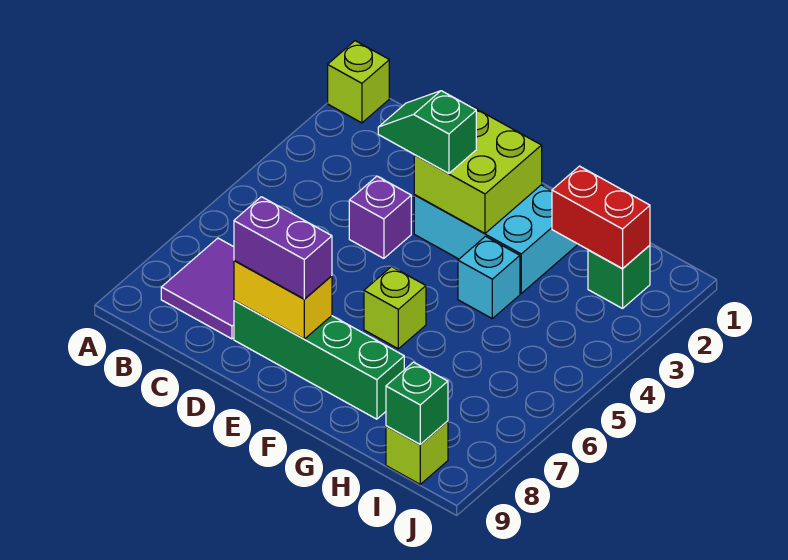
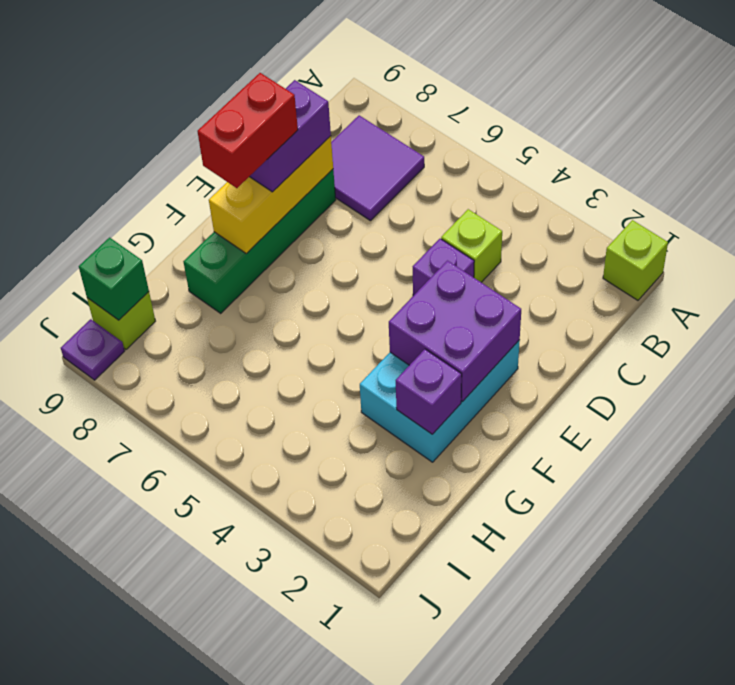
green slope D3:E3 level 3 top E -> none
yellow brick D8:E8 level 2 -> yellow brick D8:F8 level 2
lime brick E2:F3 level 2 -> purple brick E2:F3 level 2
lime brick F6 level 1 -> lime brick C4 level 1
none -> purple brick G2 level 2
cyan brick G4 level 1 -> none
red brick H2:I2 level 2 -> red brick E8:F8 level 4
green brick I2 level 1 -> none
none -> purple plate J9 level 1

